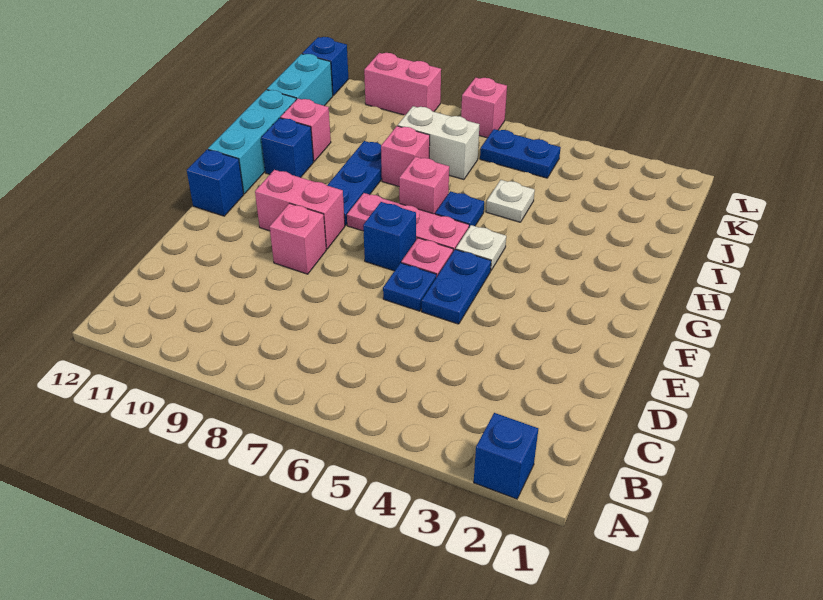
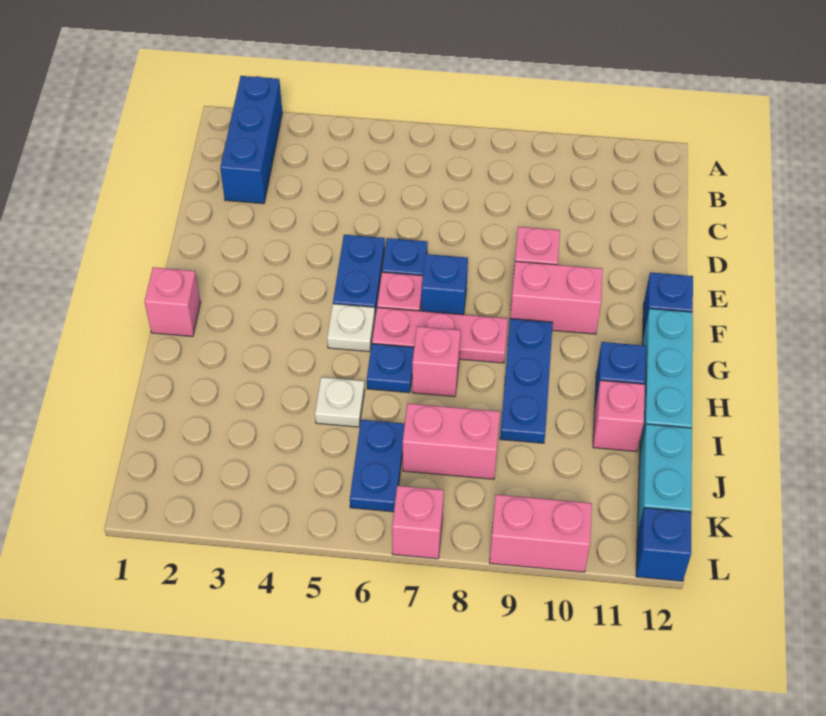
blue brick A2 level 1 -> blue brick A2:C2 level 1
pink brick I8 level 1 -> pink brick G1 level 1
white brick J7:J8 level 1 -> pink brick J7:J8 level 1
blue plate K5:K6 level 1 -> blue plate J6:K6 level 1

